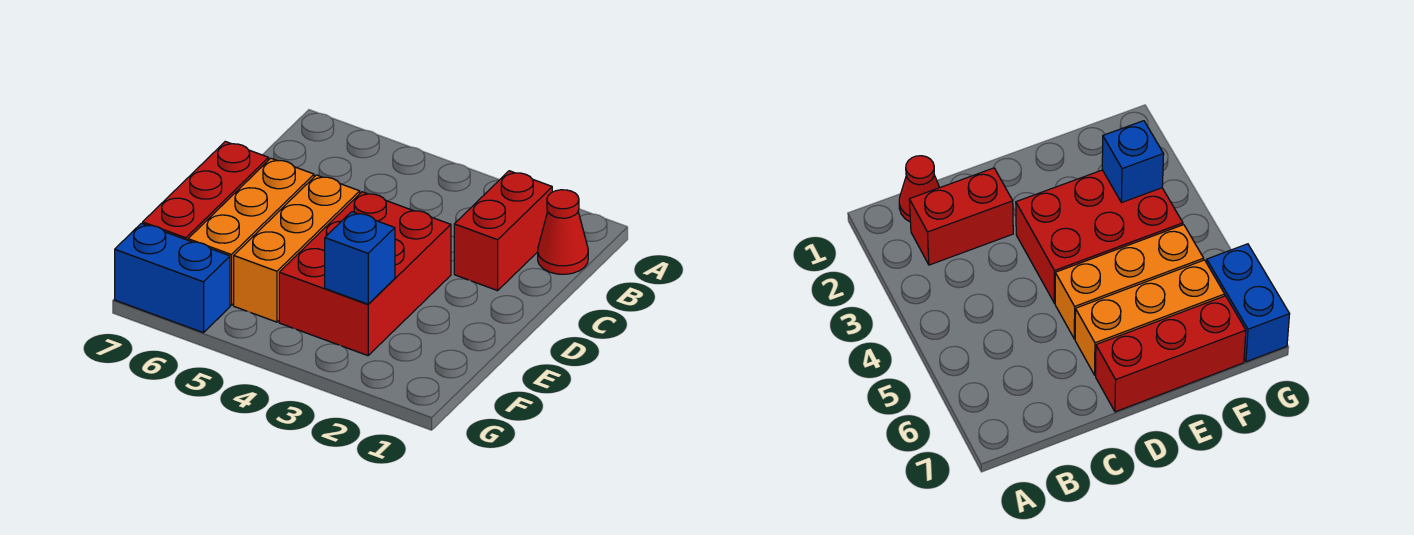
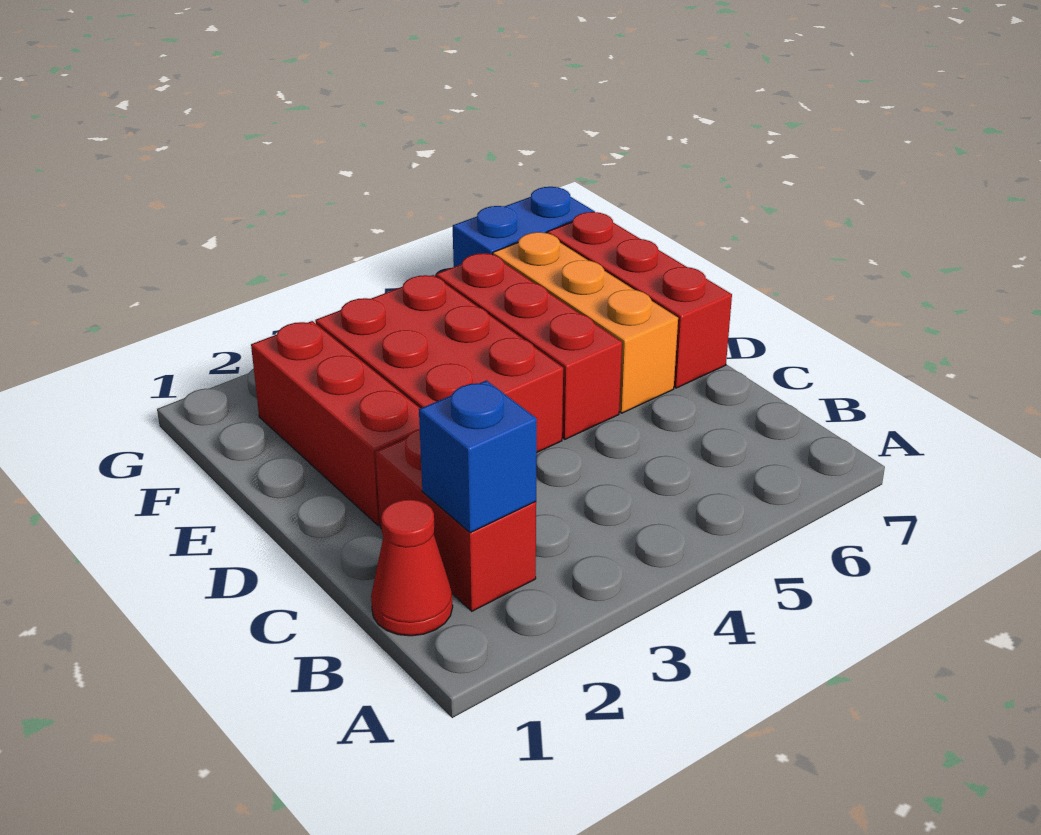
none -> red brick D2:F2 level 1
orange brick D5:F5 level 1 -> red brick D5:F5 level 1
blue brick F3 level 2 -> blue brick B2 level 2

